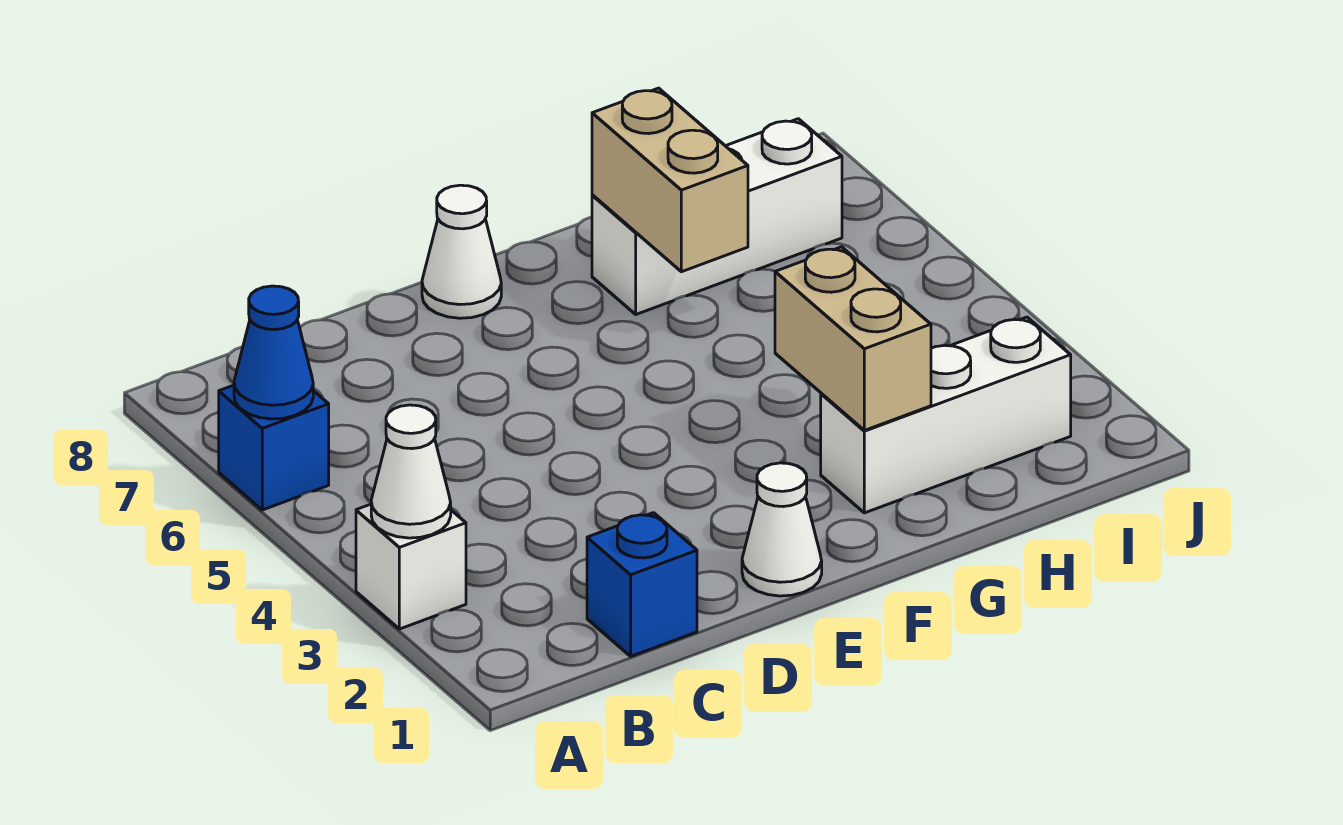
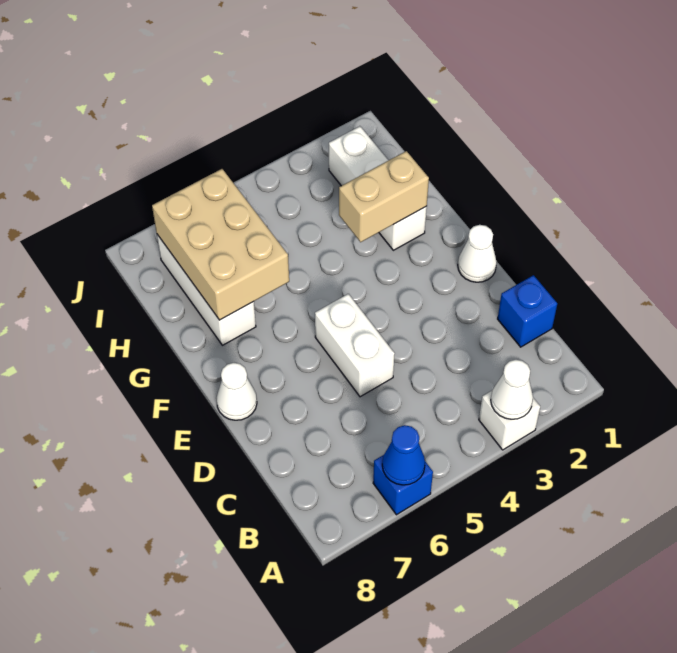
none -> white brick D5:E5 level 1
tan brick G6:G7 level 2 -> tan brick G6:I7 level 2

